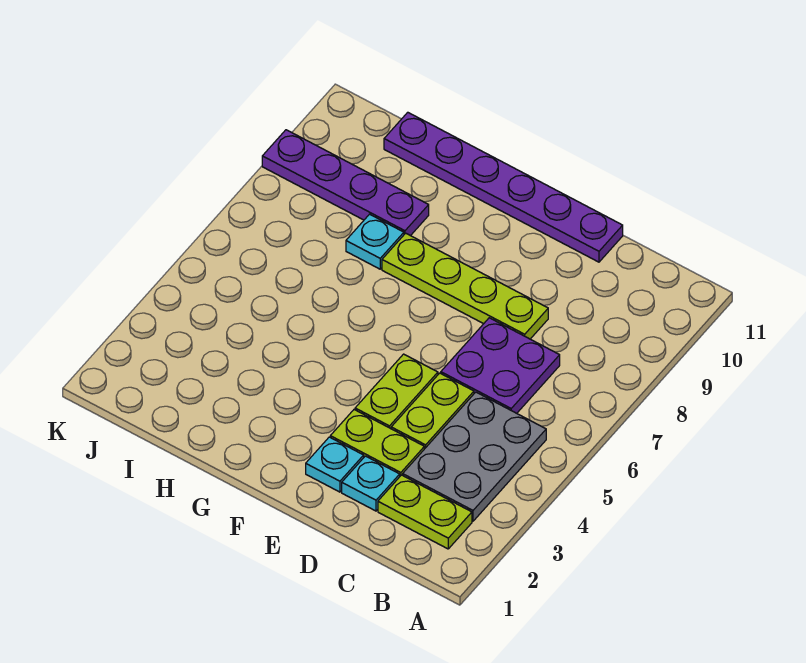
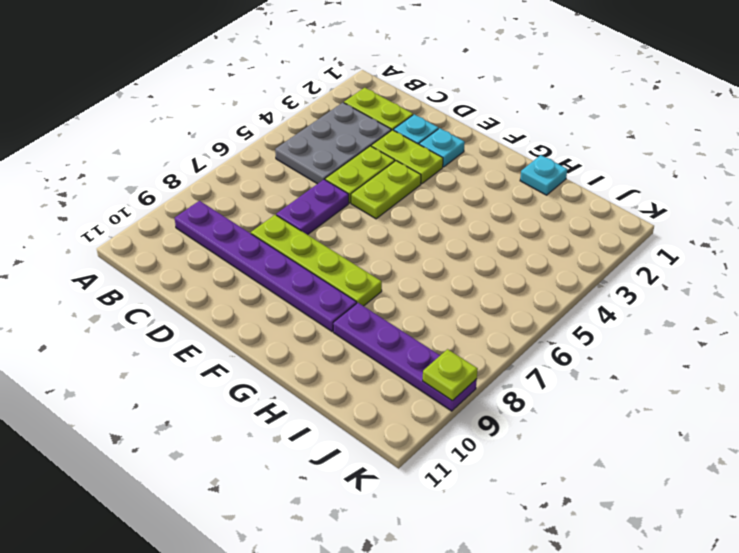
purple plate C6:D7 level 1 -> purple plate D6:D7 level 1
purple plate D11:I11 level 1 -> purple plate B9:G9 level 1
cyan plate H8 level 1 -> cyan plate H1 level 1
none -> lime plate K9 level 2

